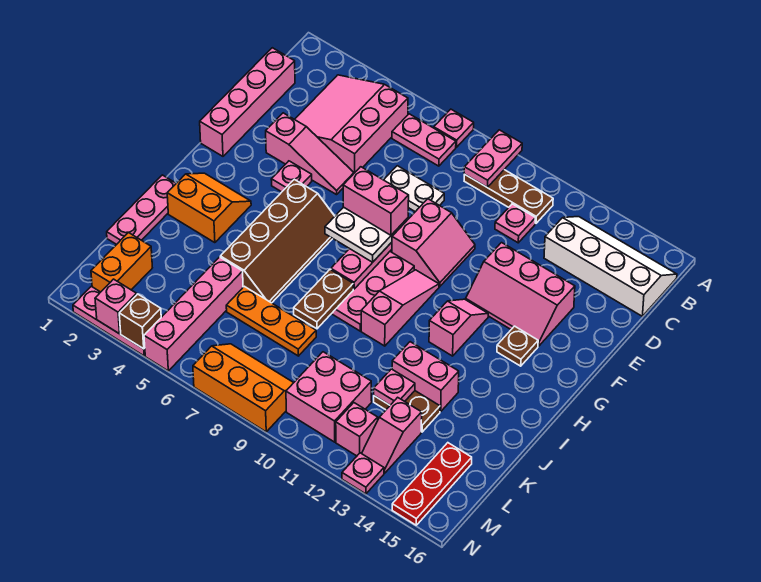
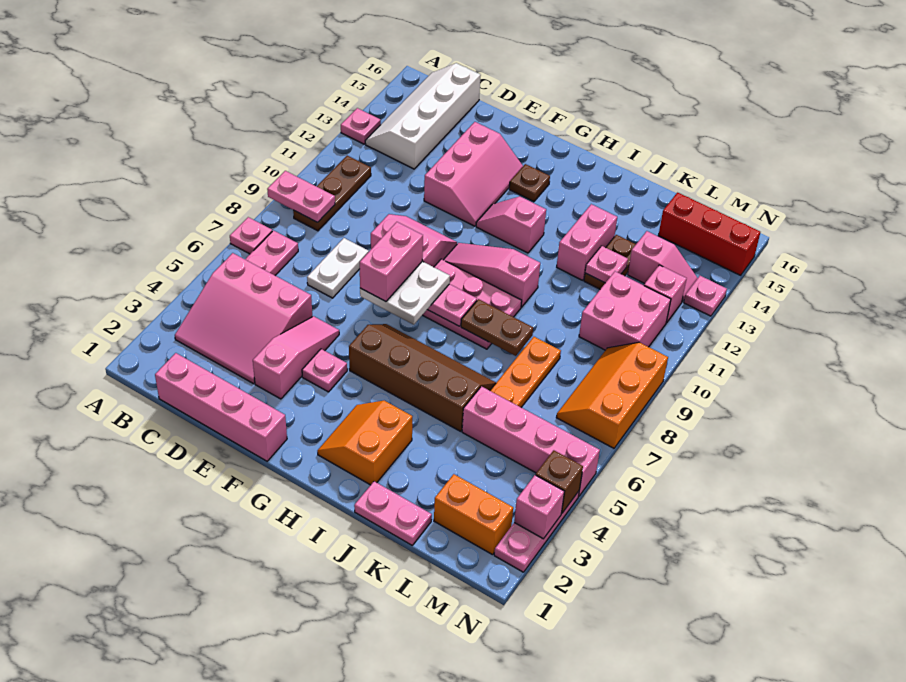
pink plate C11 level 1 -> pink plate A13 level 1
pink plate I1:K1 level 1 -> pink plate J1:K1 level 1
red plate L15:N15 level 1 -> red brick L15:N15 level 1

